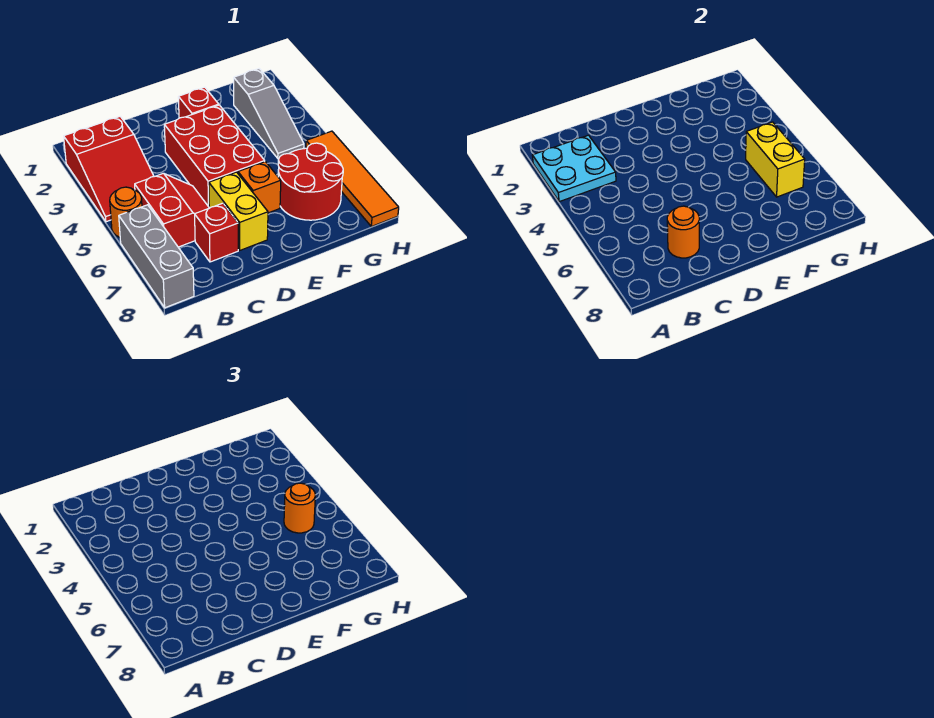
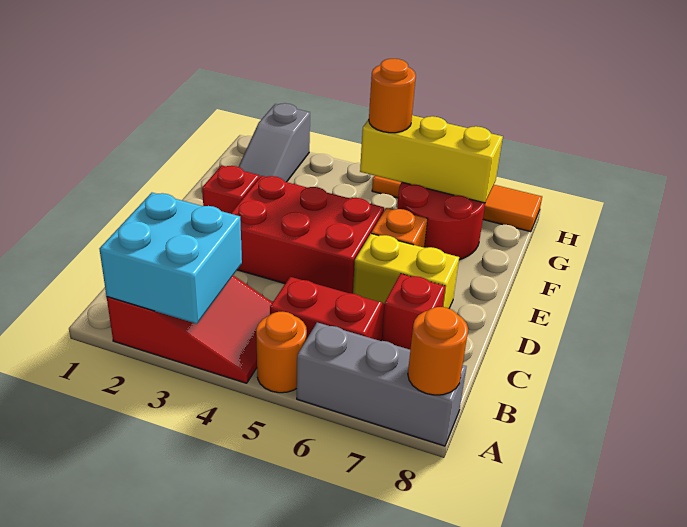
cyan plate A2:B3 level 2 -> cyan brick A2:B3 level 2
orange round brick C7 level 2 -> orange round brick A8 level 2
grey slope G2:G4 level 1 top 2 -> grey slope F2:H2 level 1 top H
yellow brick G5:G6 level 2 -> yellow brick G5:G7 level 2

